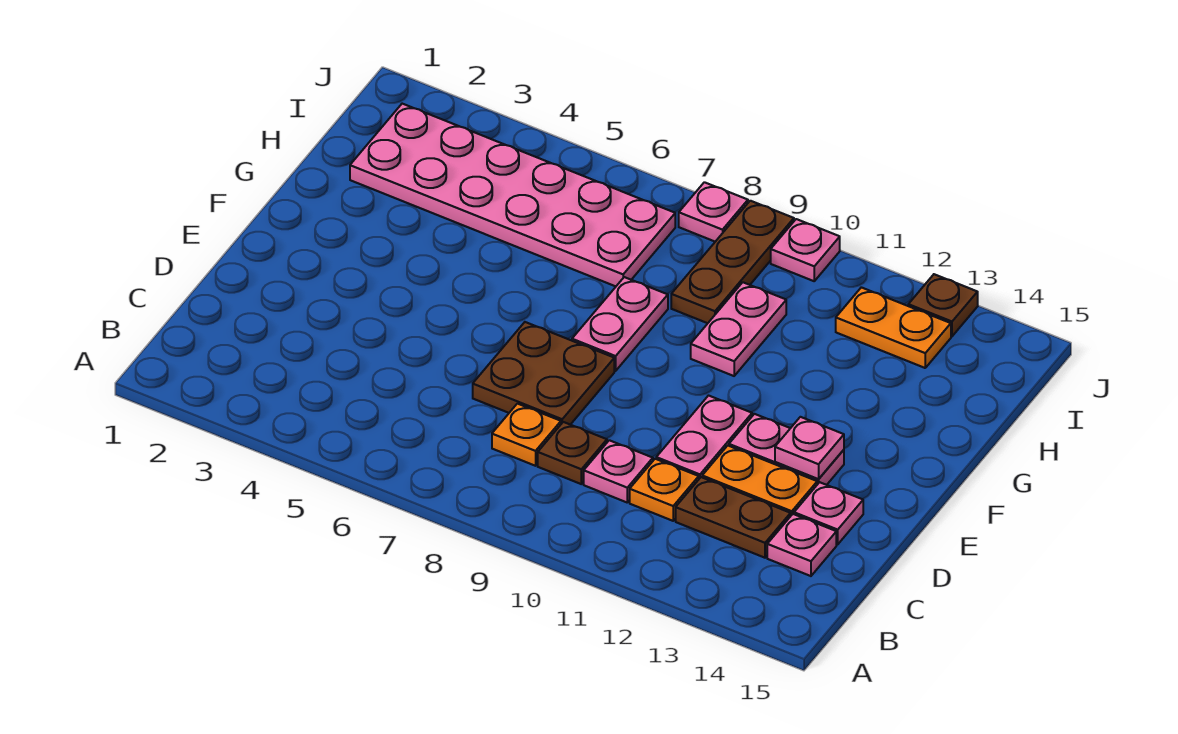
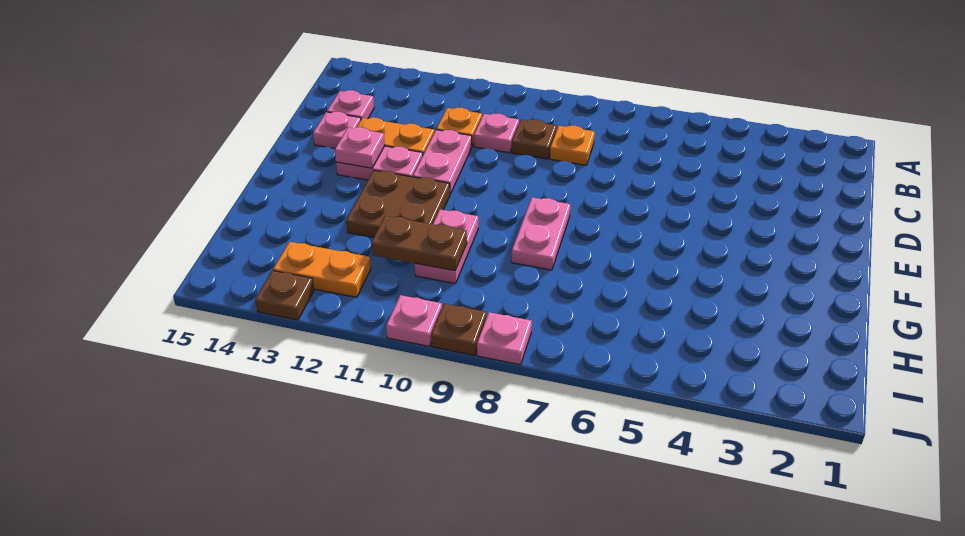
brown plate C12:C13 level 1 -> brown plate H10:H11 level 2
brown plate D7:E8 level 1 -> brown plate F11:G12 level 1
pink plate H2:I7 level 1 -> none
brown plate H9:J9 level 1 -> brown plate J9 level 1

